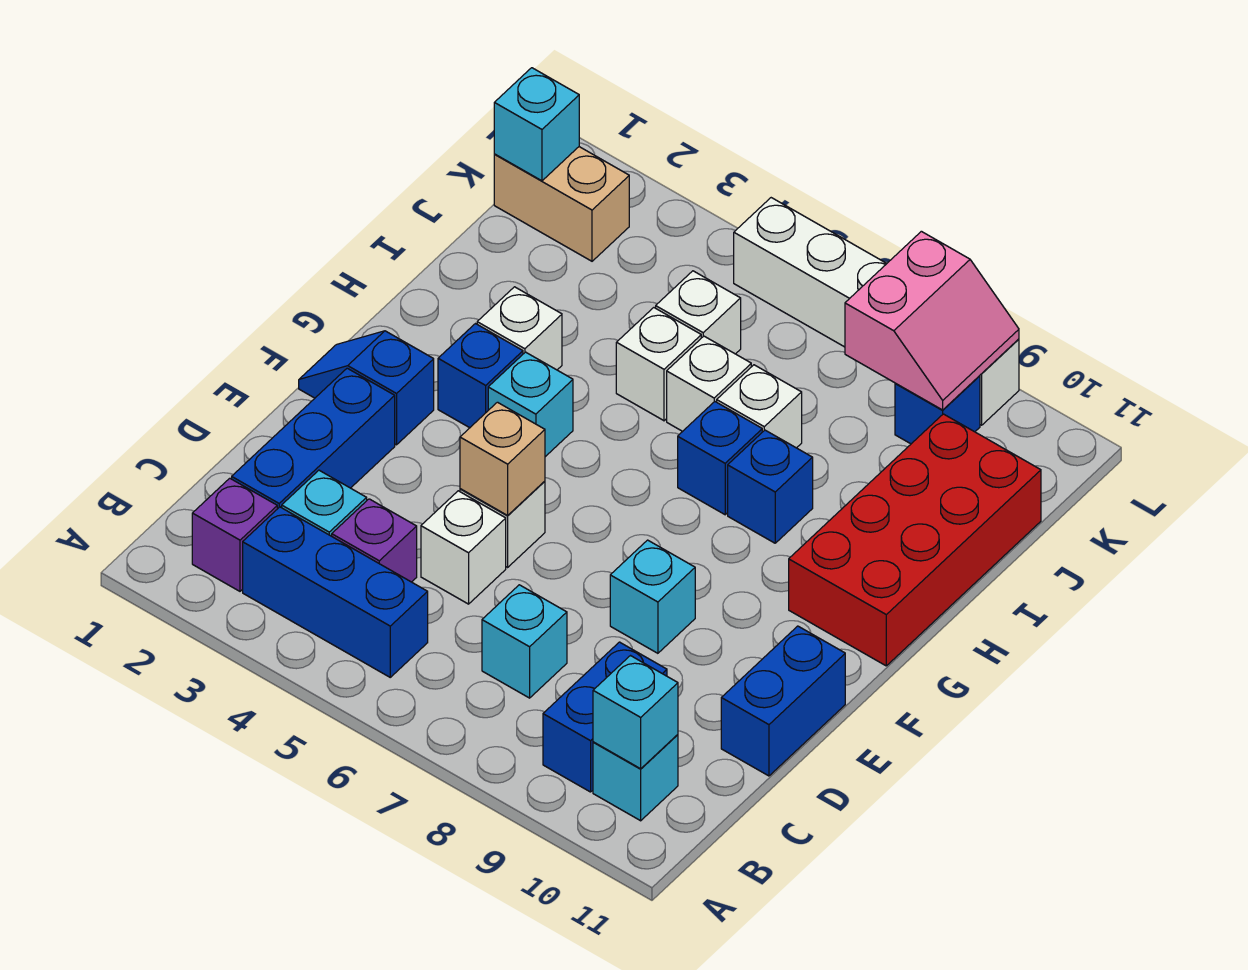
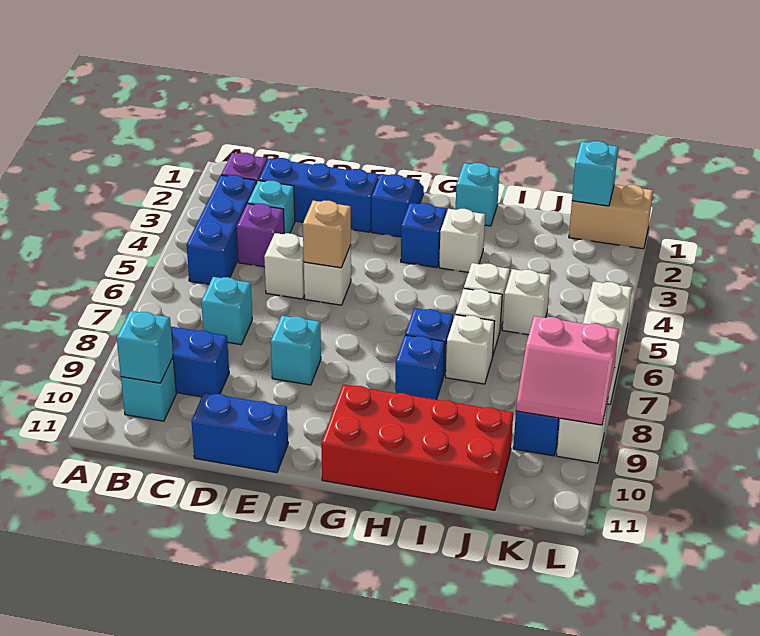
cyan brick G4 level 1 -> cyan brick H1 level 1
tan brick K1:K2 level 1 -> tan brick K1:L1 level 1

